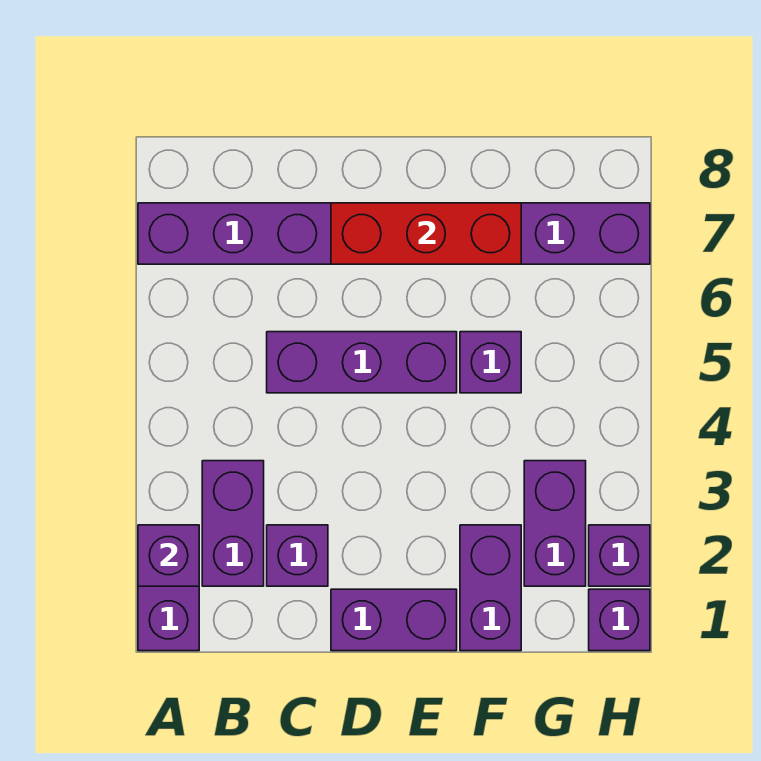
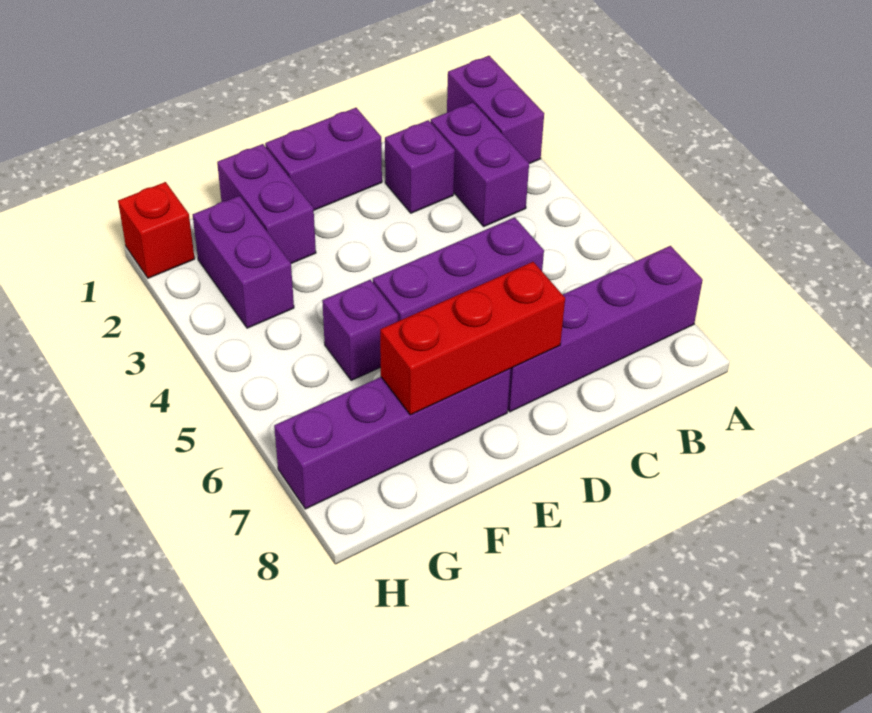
purple brick A2 level 2 -> none
purple brick H1 level 1 -> red brick H1 level 1
purple brick H2 level 1 -> none

